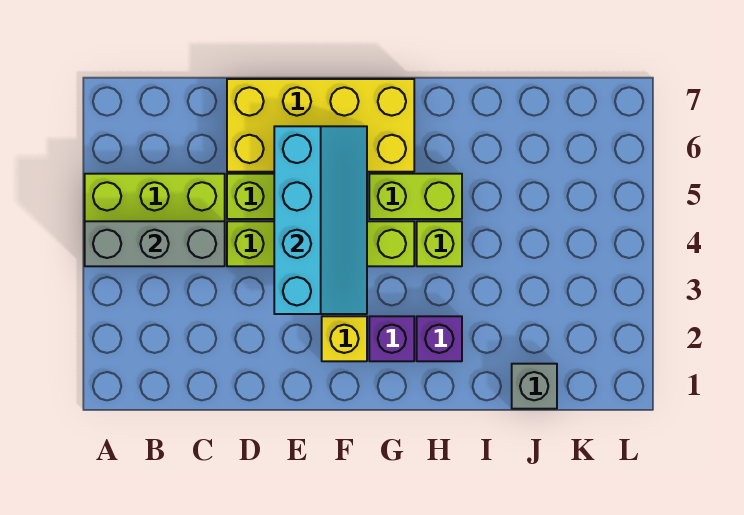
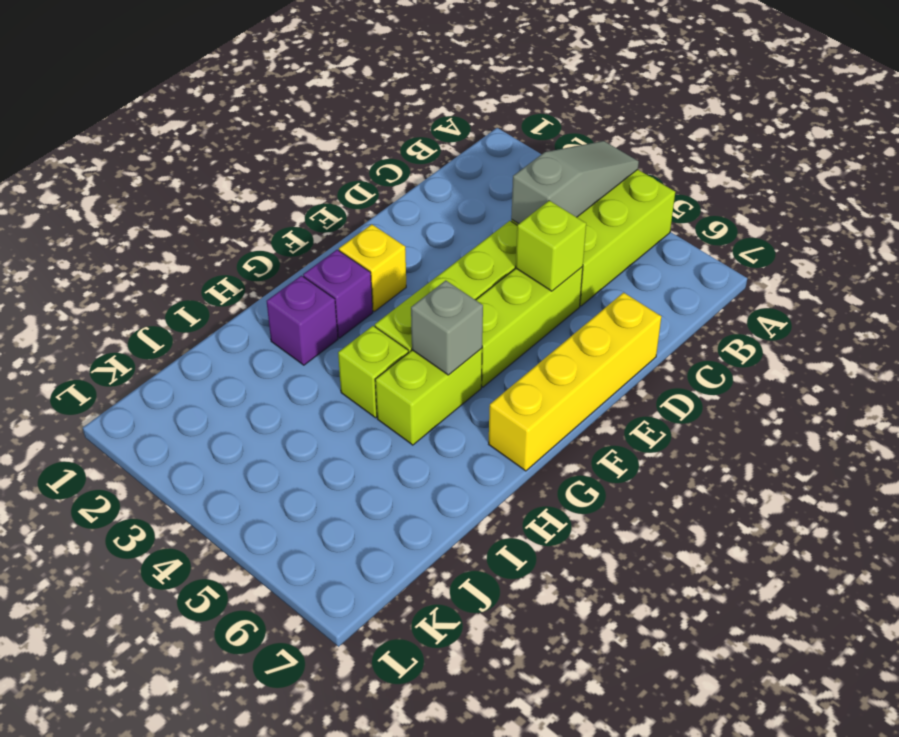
grey brick A4:C4 level 2 -> grey slope A4:C4 level 2 top C
none -> lime brick D5 level 2
yellow brick D6:G7 level 1 -> yellow brick D7:G7 level 1
cyan slope E3:F6 level 2 top E -> none
grey brick J1 level 1 -> grey brick G5 level 2

